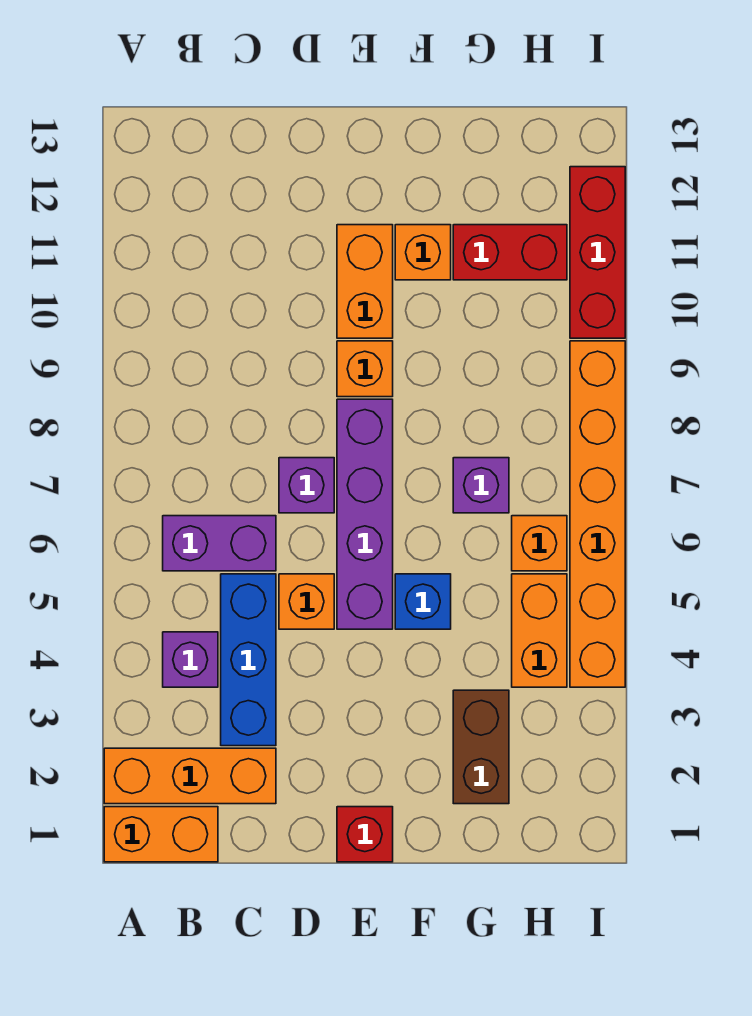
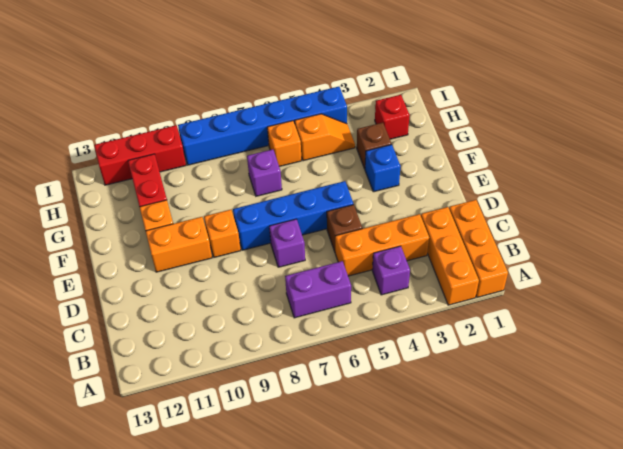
orange brick A1:B1 level 1 -> orange brick A1:C1 level 1
purple brick B6:C6 level 1 -> purple brick B6:B7 level 1
blue brick C3:C5 level 1 -> orange brick C3:C5 level 1
orange brick D5 level 1 -> brown brick D5 level 1
red brick E1 level 1 -> red brick H2 level 1
purple brick E5:E8 level 1 -> blue brick E5:E8 level 1
blue brick F5 level 1 -> blue brick F3 level 1
brown brick G2:G3 level 1 -> brown brick G3 level 1
orange brick H4:H5 level 1 -> orange slope H4:H5 level 1 top 5
orange brick I4:I9 level 1 -> blue brick I4:I9 level 1

